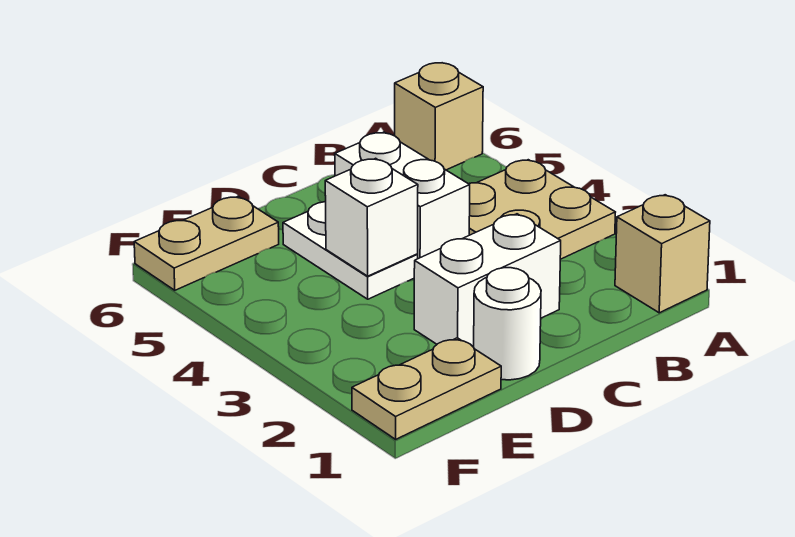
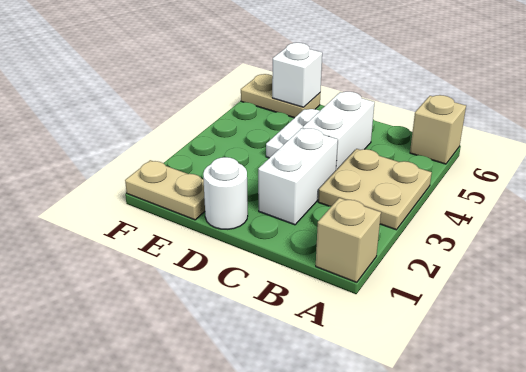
white brick C2:D2 level 1 -> white brick C2:C3 level 1
white brick D4 level 2 -> white brick E6 level 2

